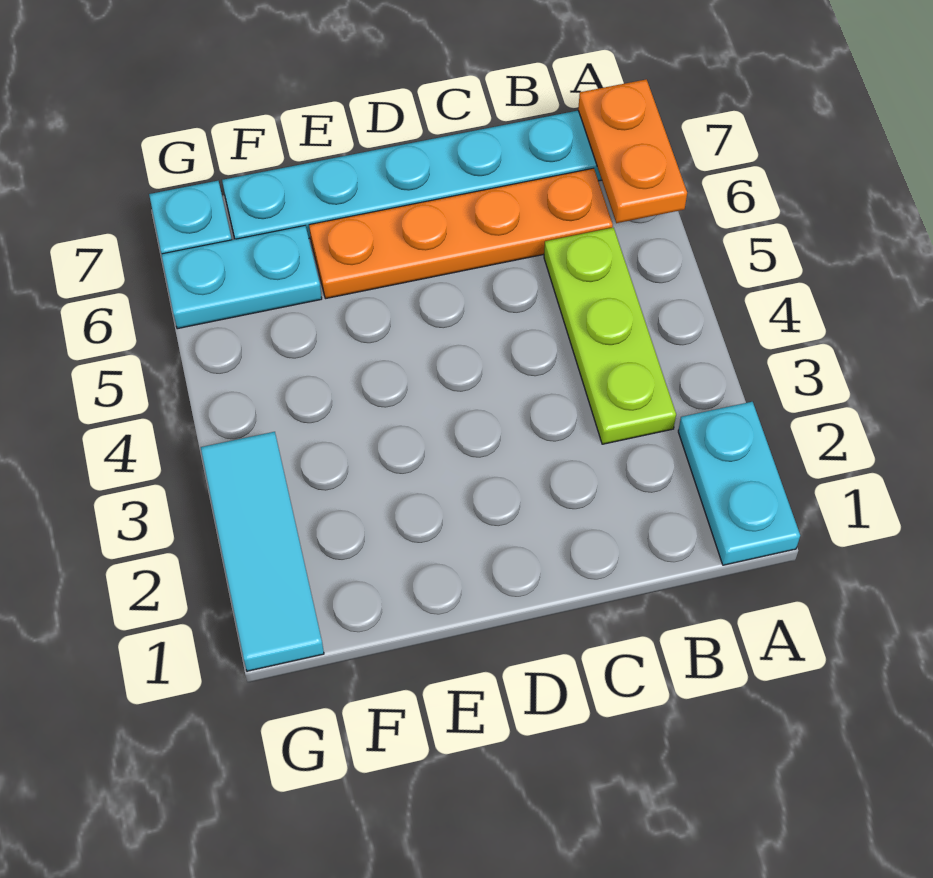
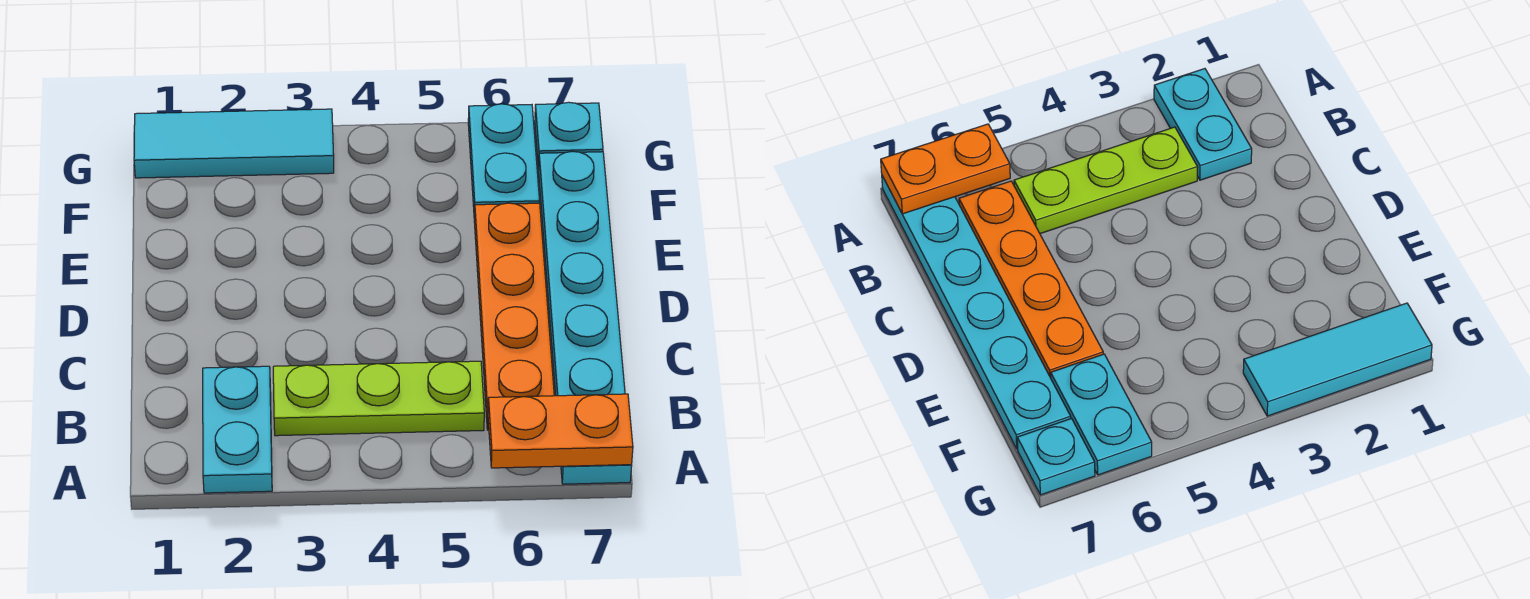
cyan plate A1:A2 level 1 -> cyan plate A2:B2 level 1

